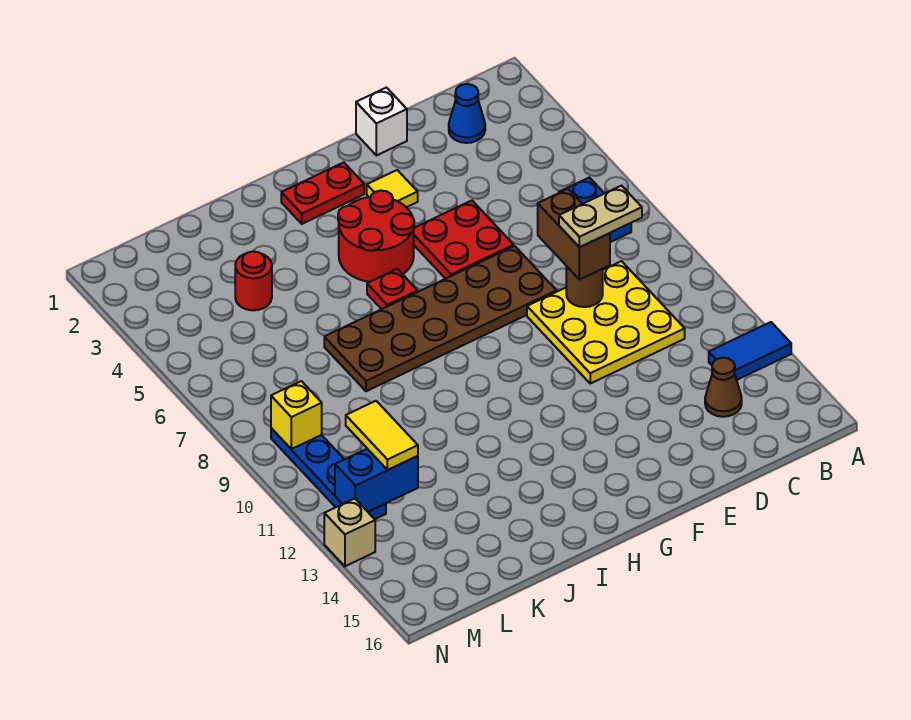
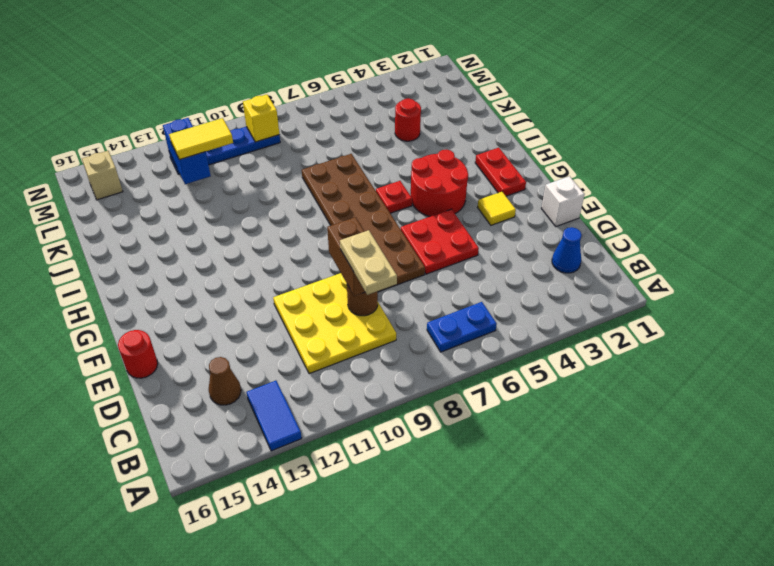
brown brick D8:D9 level 3 -> brown brick D9:E9 level 3
none -> red round brick E16 level 1
tan brick N13 level 1 -> tan brick M15 level 1

